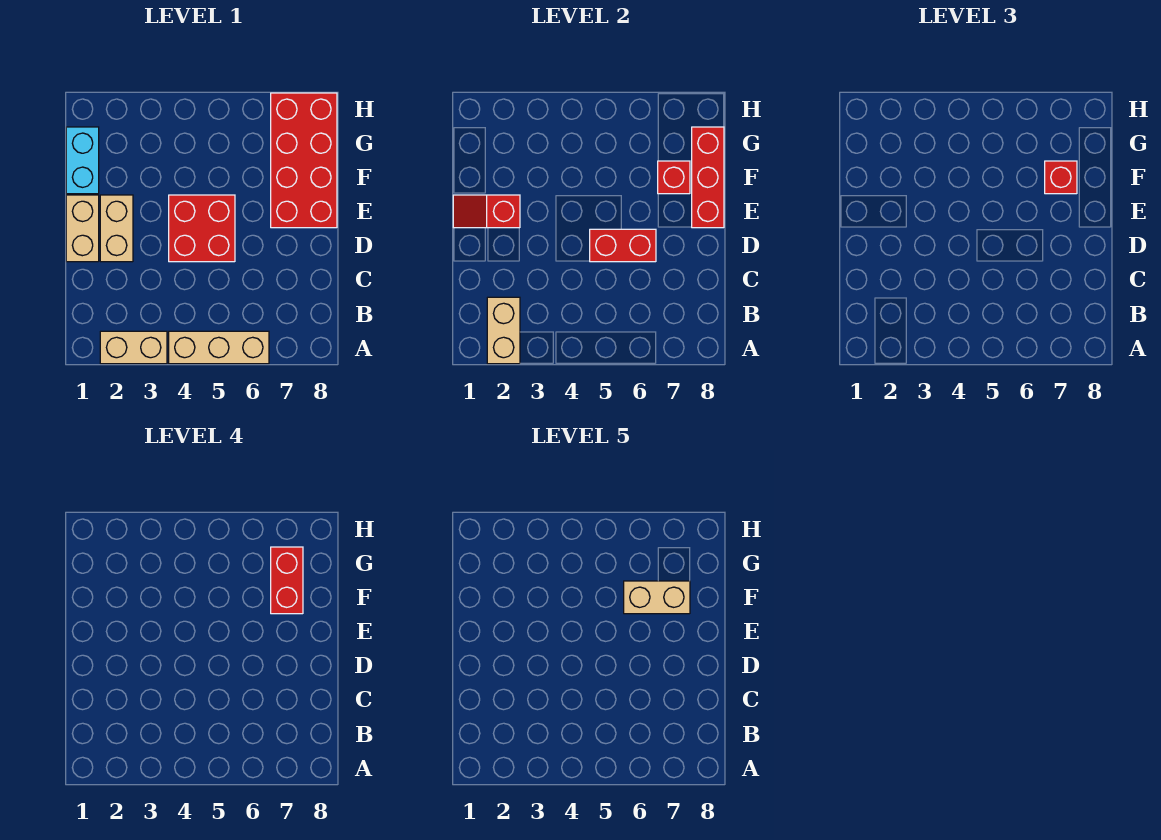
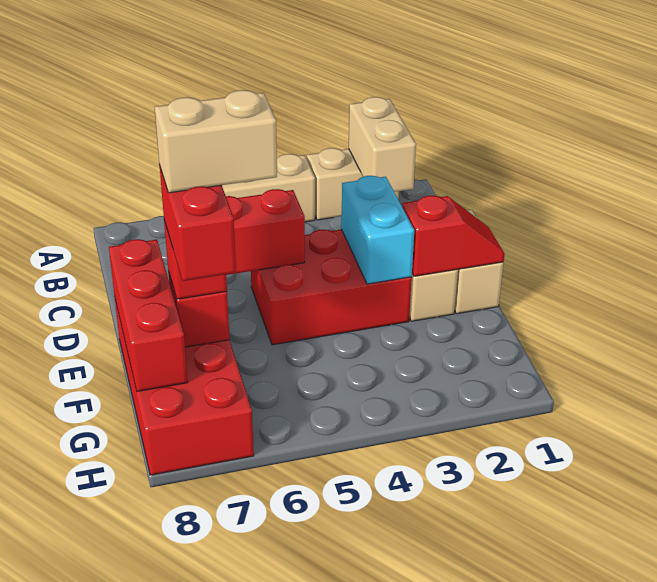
red brick D4:E5 level 1 -> red brick D3:E5 level 1
cyan brick F1:G1 level 1 -> cyan brick D3:E3 level 2

